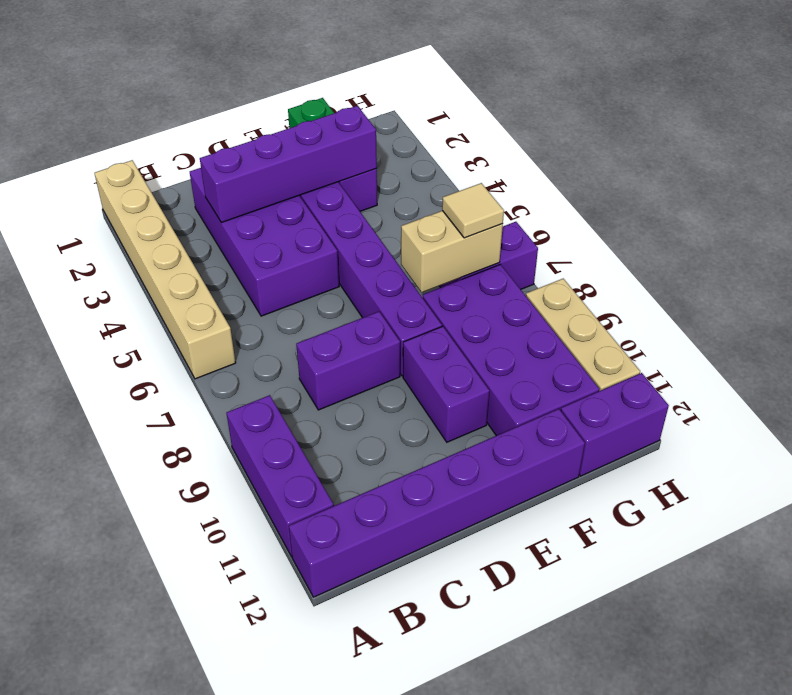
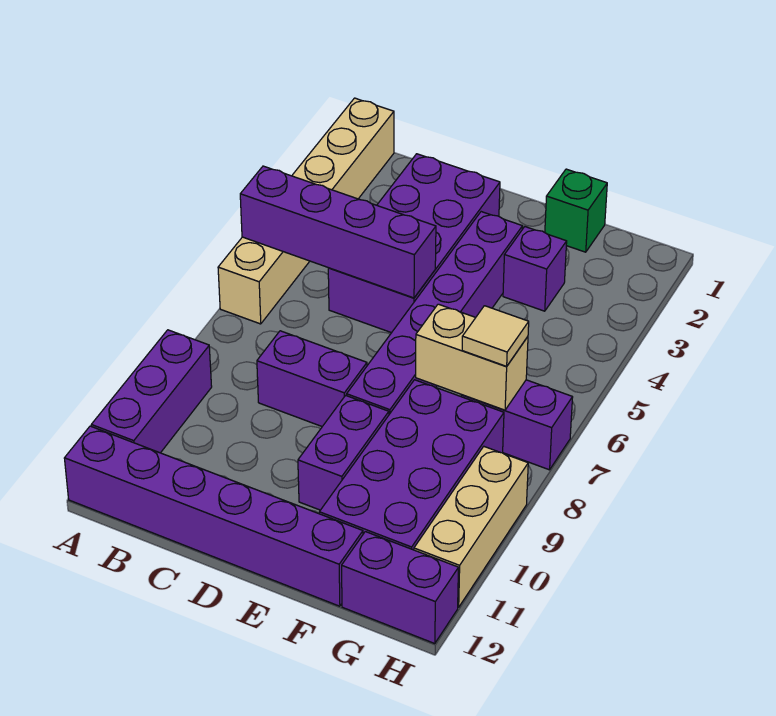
purple brick C3:F3 level 2 -> purple brick A5:D5 level 2

